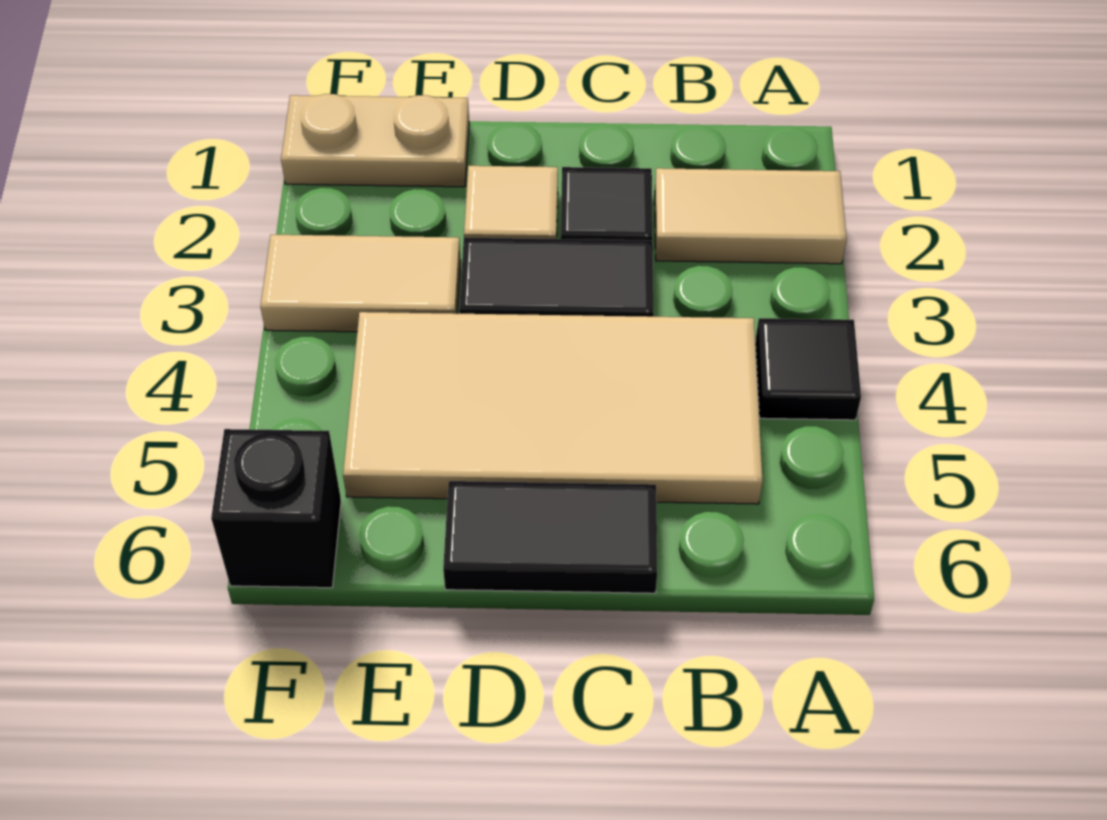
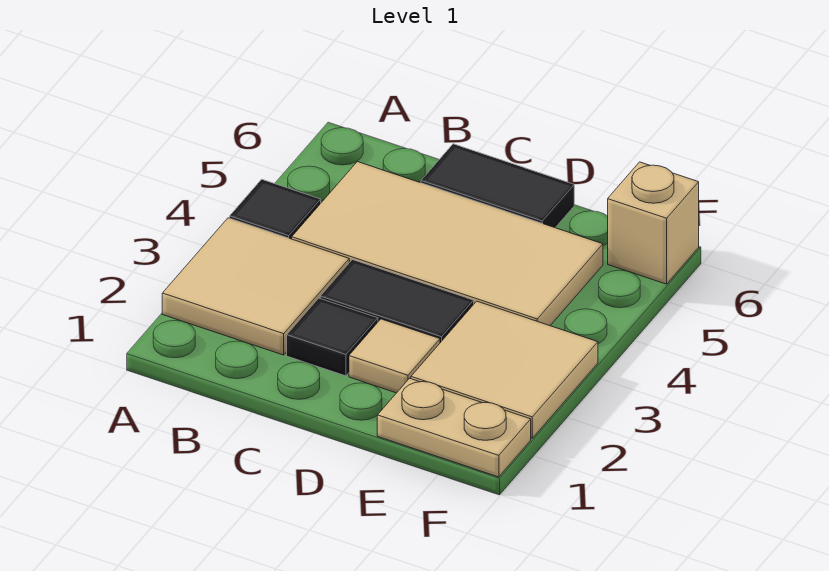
tan tile A2:B2 level 1 -> tan tile A2:B3 level 1
tan tile E3:F3 level 1 -> tan tile E2:F3 level 1
black brick F6 level 1 -> tan brick F6 level 1

